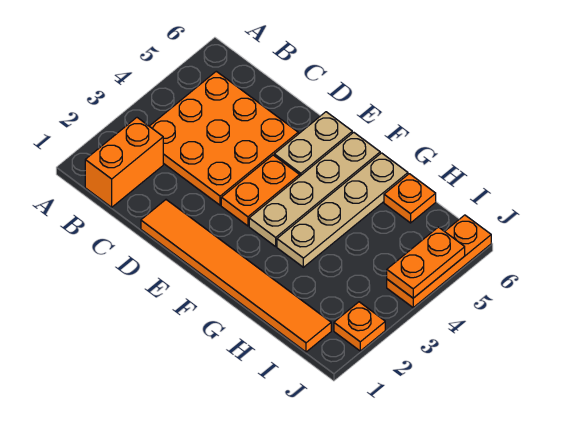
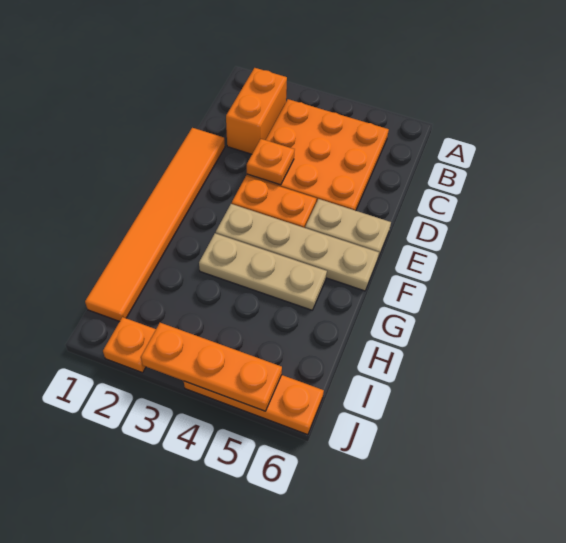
orange brick B1:B2 level 1 -> orange brick B2:C2 level 1
tan plate G3:G6 level 1 -> tan plate G3:G5 level 1
orange plate H6 level 1 -> orange plate D3 level 2
orange plate J4:J5 level 2 -> orange plate J3:J5 level 2

